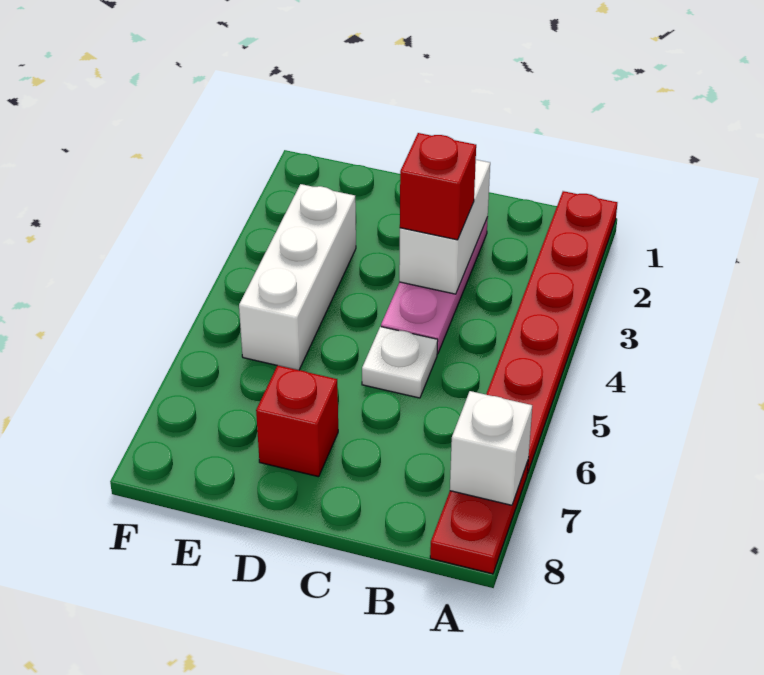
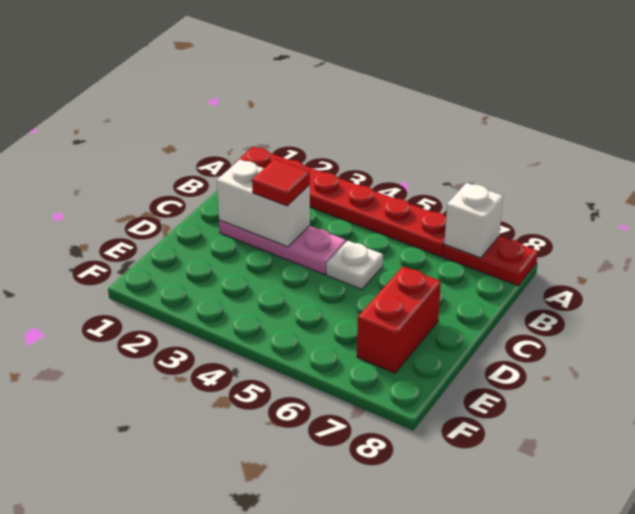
red brick C3 level 3 -> red tile C3 level 3
red brick D7 level 1 -> red brick D7:E7 level 1
white brick E3:E5 level 1 -> none

